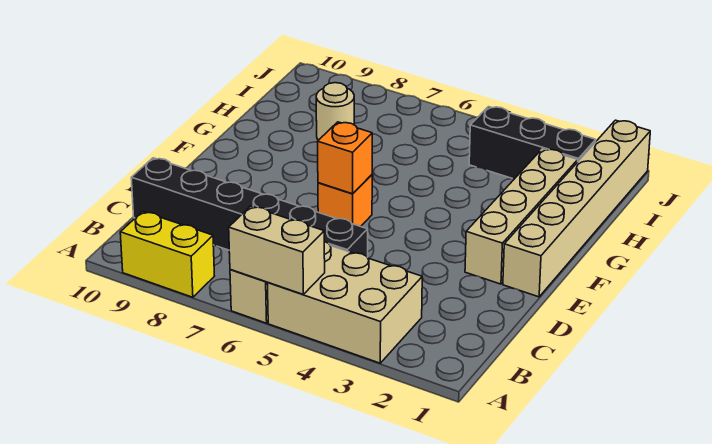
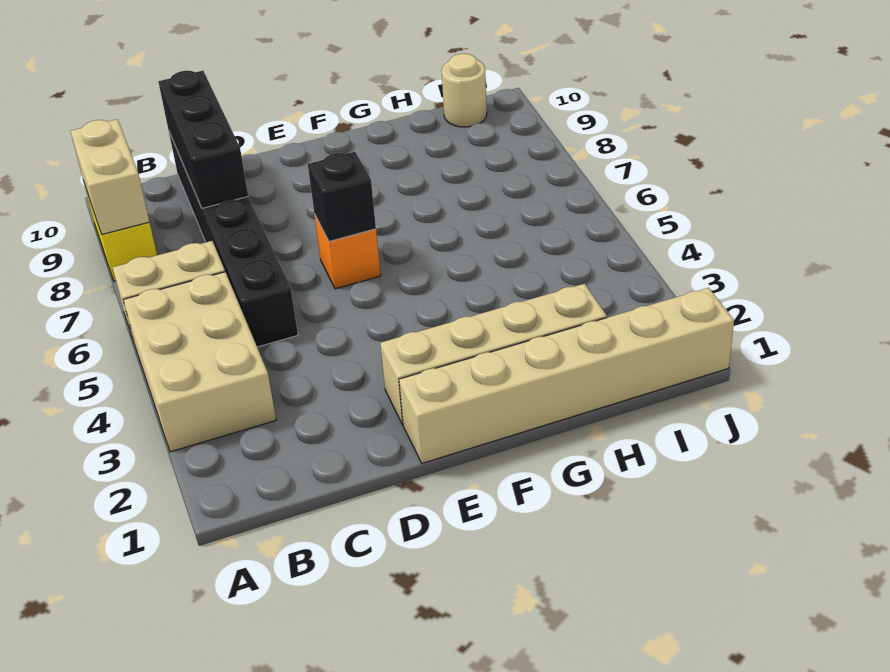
tan brick A5:A6 level 2 -> tan brick A8:A9 level 2
orange brick E6 level 2 -> black brick E6 level 2
tan round brick H8 level 1 -> tan round brick I10 level 1
black brick I2:I4 level 1 -> black brick C8:C10 level 2

